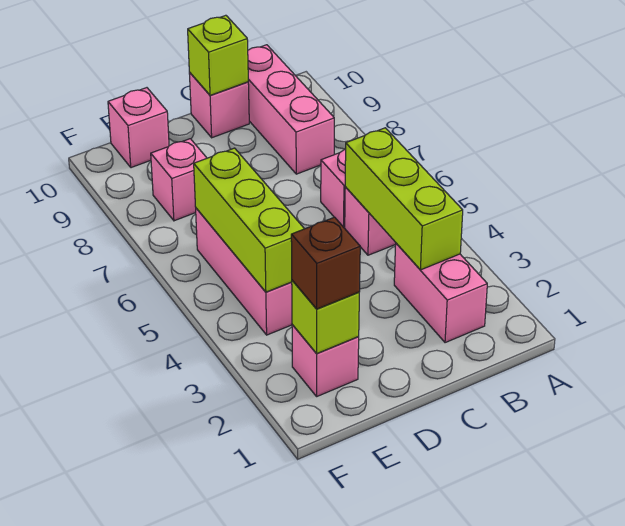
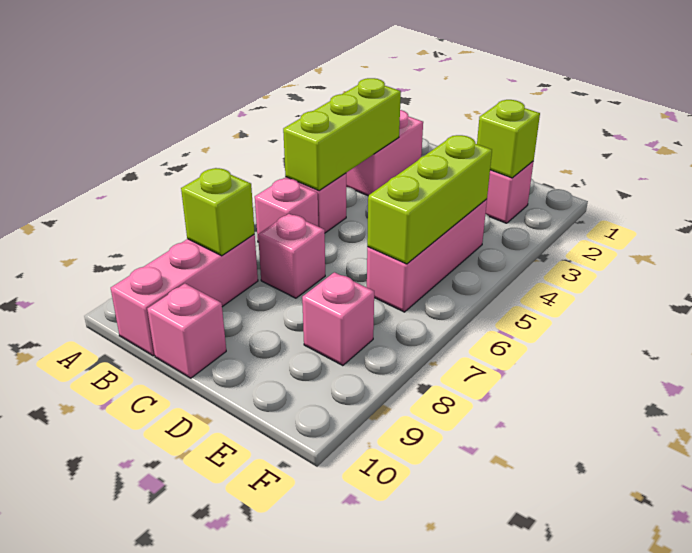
lime brick C10 level 2 -> lime brick B8 level 2
brown brick E2 level 3 -> none
pink brick E10 level 1 -> pink brick C7 level 1

